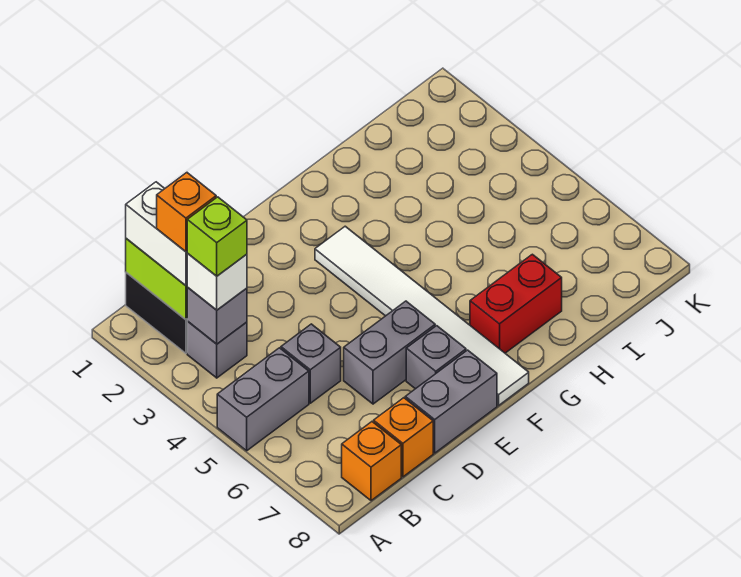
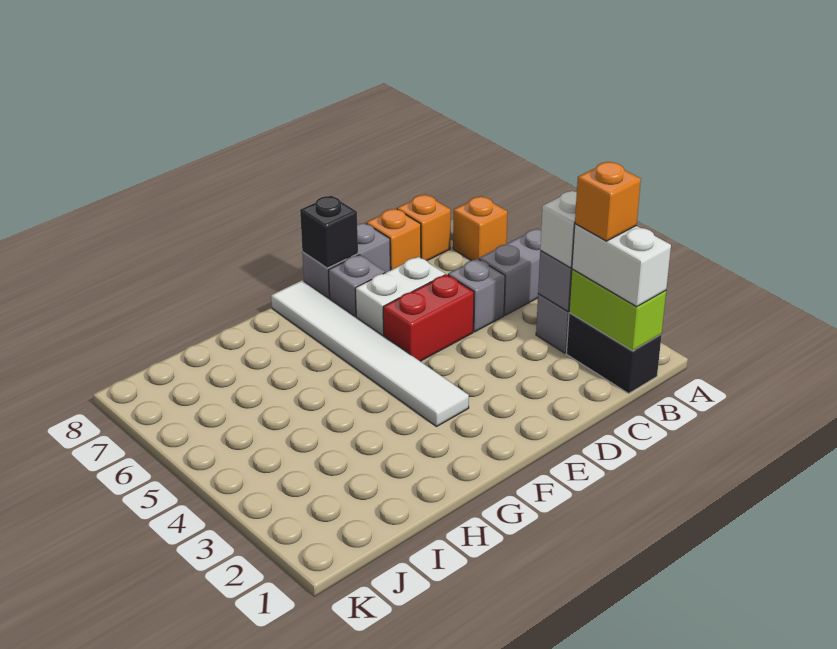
none -> orange brick A7 level 1
lime brick B3 level 4 -> none
grey brick D6:E6 level 1 -> white brick D6:E6 level 1
none -> black brick E8 level 2
red brick G7:H7 level 1 -> red brick D5:E5 level 1

